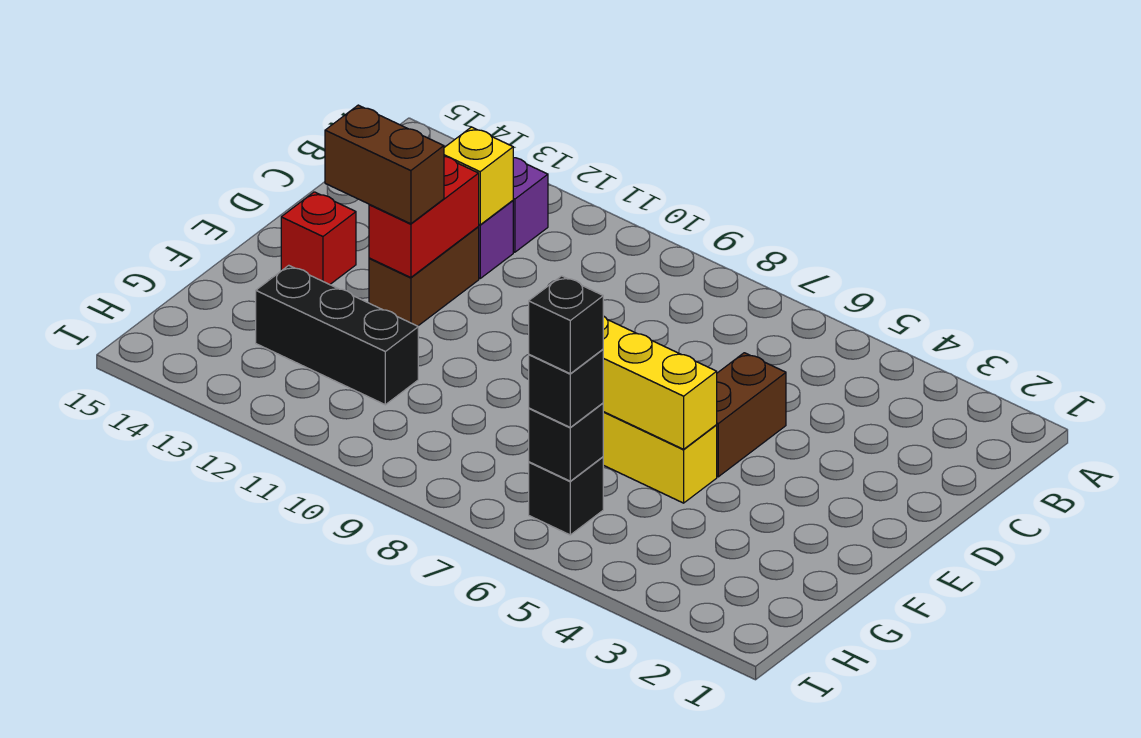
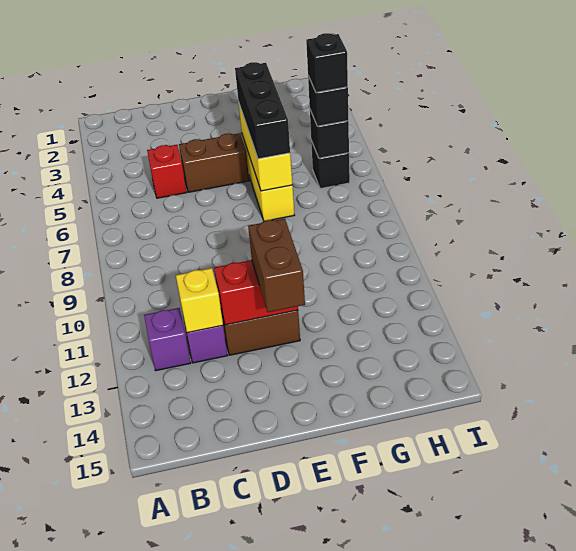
red brick E14 level 1 -> red brick C5 level 1
black brick G11:G13 level 1 -> black brick F5:F7 level 3

